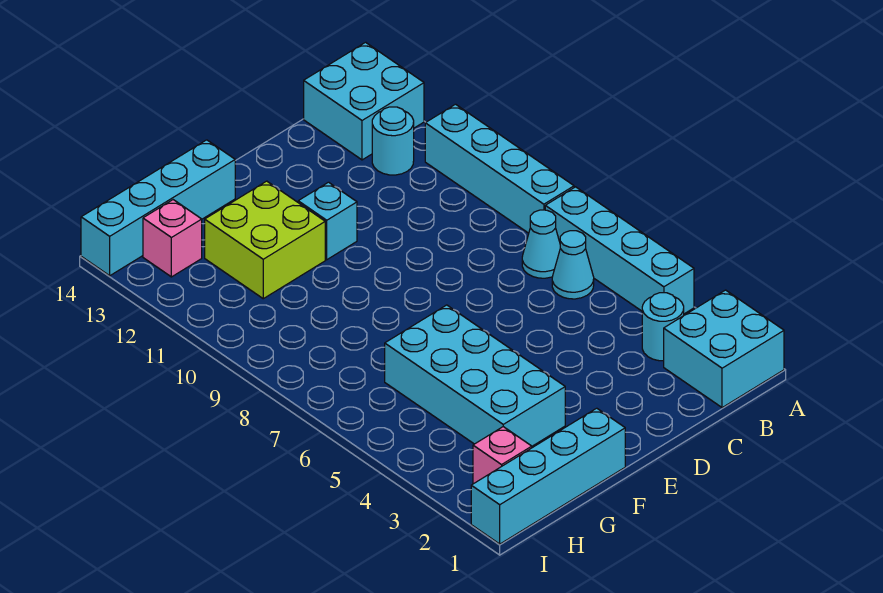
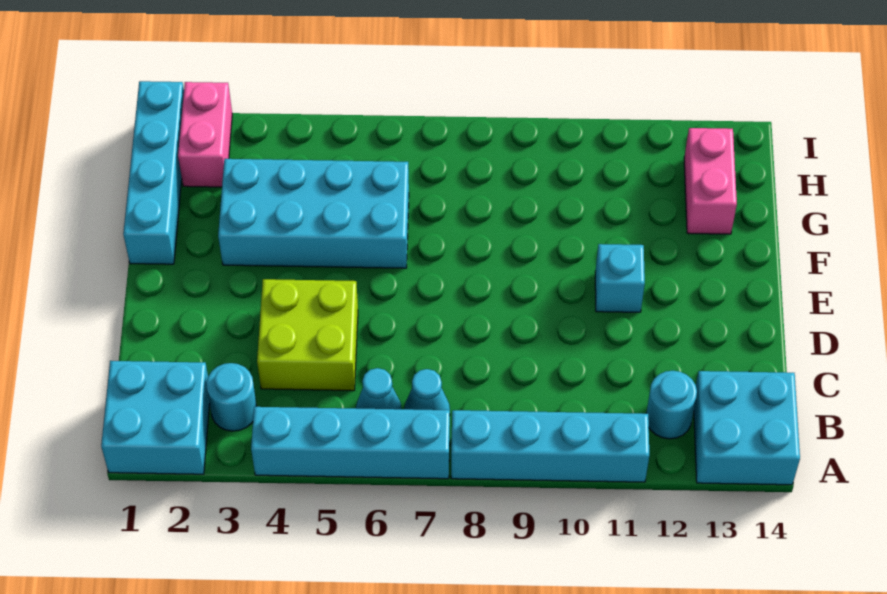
lime brick F11:G12 level 1 -> lime brick C4:D5 level 1
cyan brick F14:I14 level 1 -> none
pink brick H2 level 1 -> pink brick H2:I2 level 1
pink brick H13 level 1 -> pink brick G13:H13 level 1

